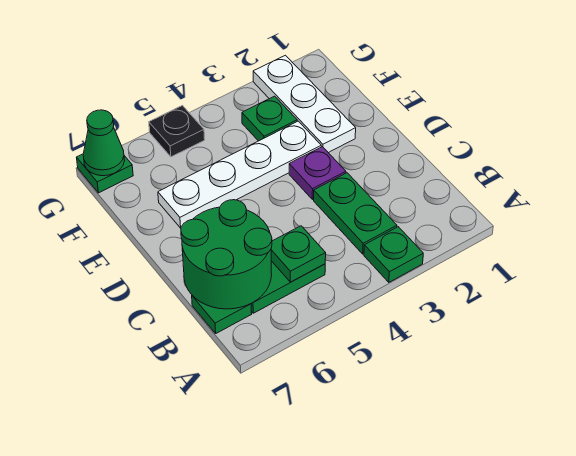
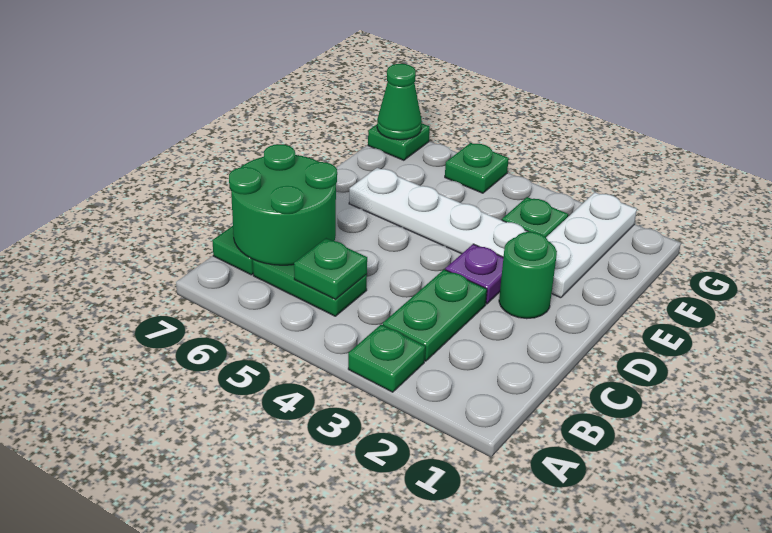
none -> green round brick D2 level 1
black plate G5 level 1 -> green plate G5 level 1

